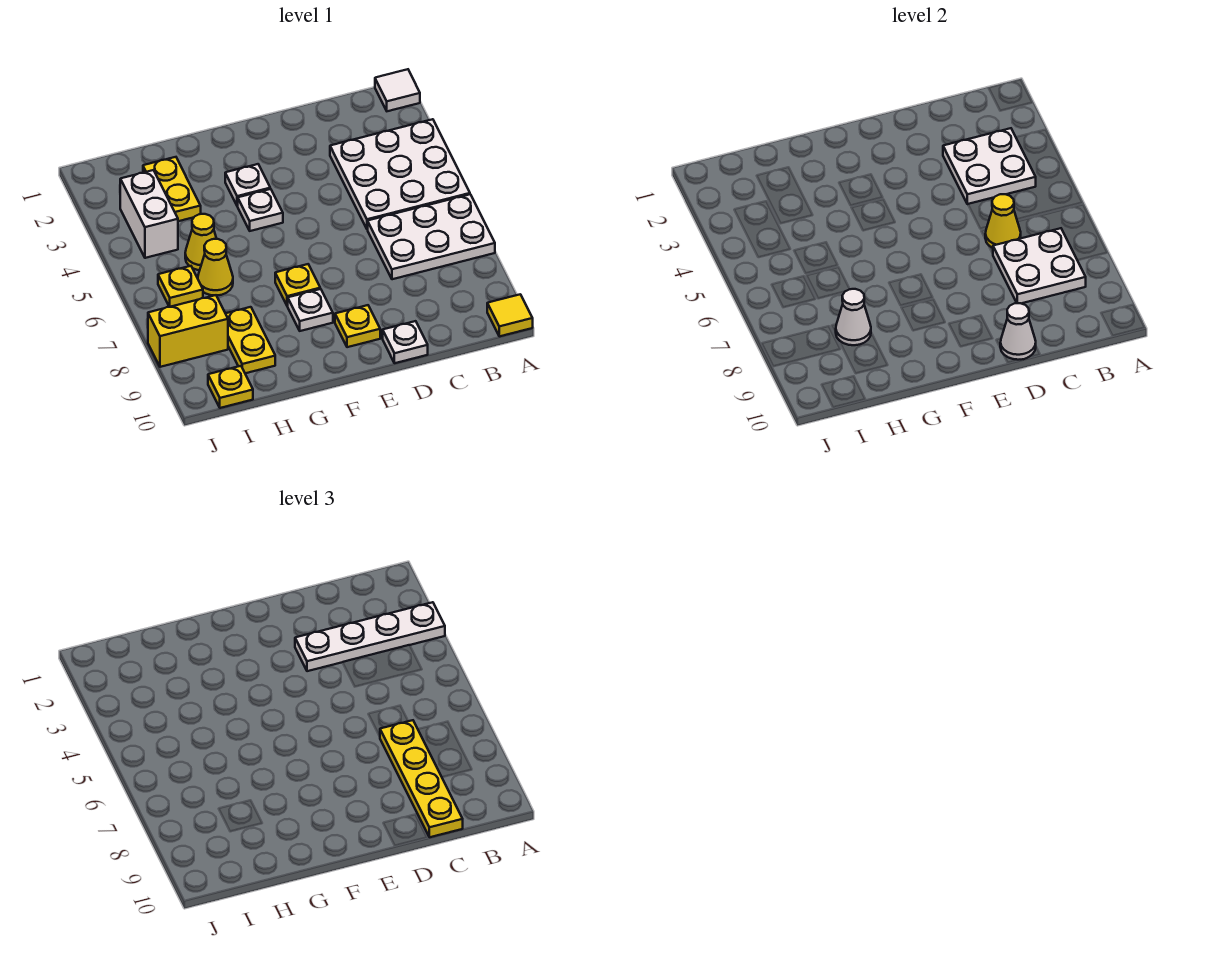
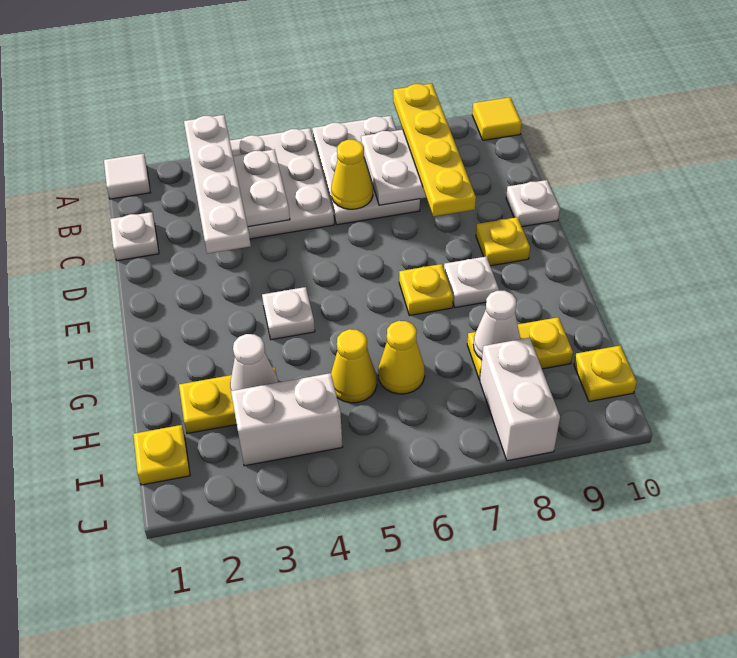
yellow plate C7:C10 level 3 -> yellow plate A8:D8 level 3
white cone D10 level 2 -> white cone H3 level 2
white plate F3 level 1 -> white plate C1 level 1
yellow plate I6 level 1 -> yellow plate I1 level 1
yellow brick I8:J8 level 1 -> white brick I8:J8 level 1

